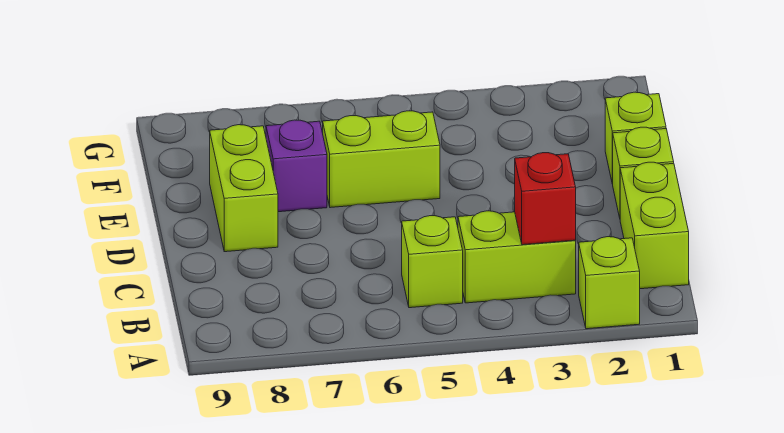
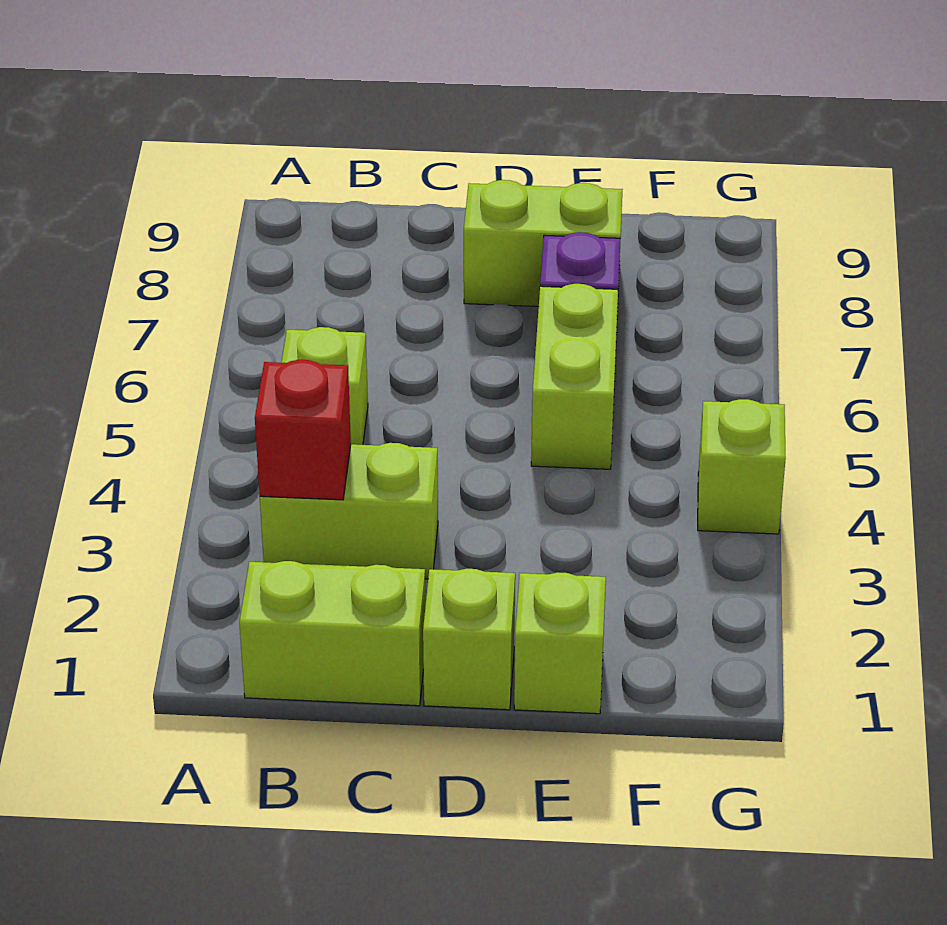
lime brick A2 level 1 -> lime brick G4 level 1
lime brick B3:B4 level 1 -> lime brick B3:C3 level 1

